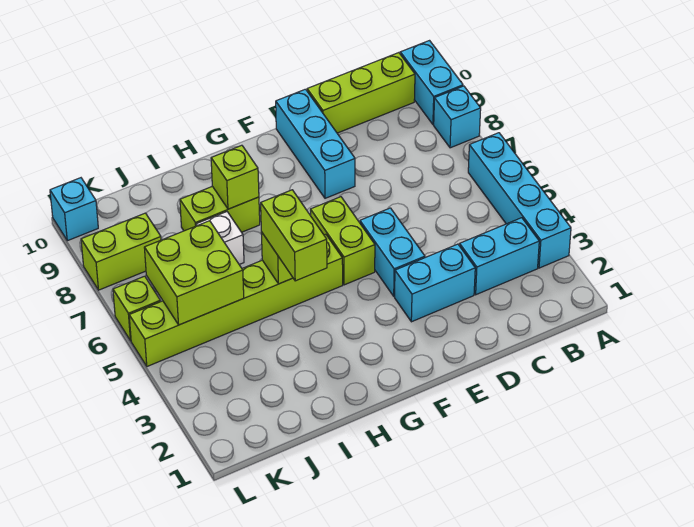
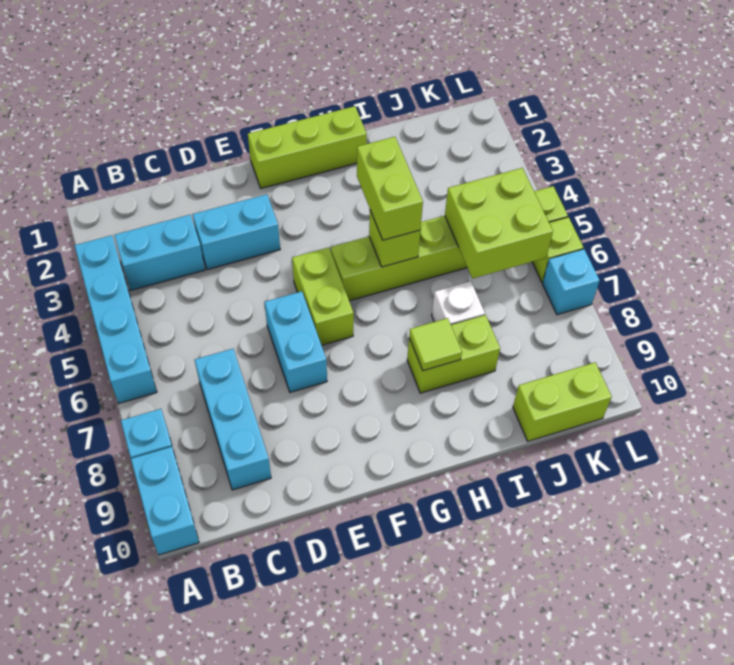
lime brick B10:D10 level 1 -> lime brick F1:H1 level 1
cyan brick E4:E5 level 1 -> cyan brick E6:E7 level 1
cyan brick E8:E10 level 1 -> cyan brick C7:C9 level 1
lime brick H8 level 2 -> lime tile H8 level 2
lime brick K8:L8 level 1 -> lime brick J10:K10 level 1
cyan brick L10 level 1 -> cyan brick L7 level 1

